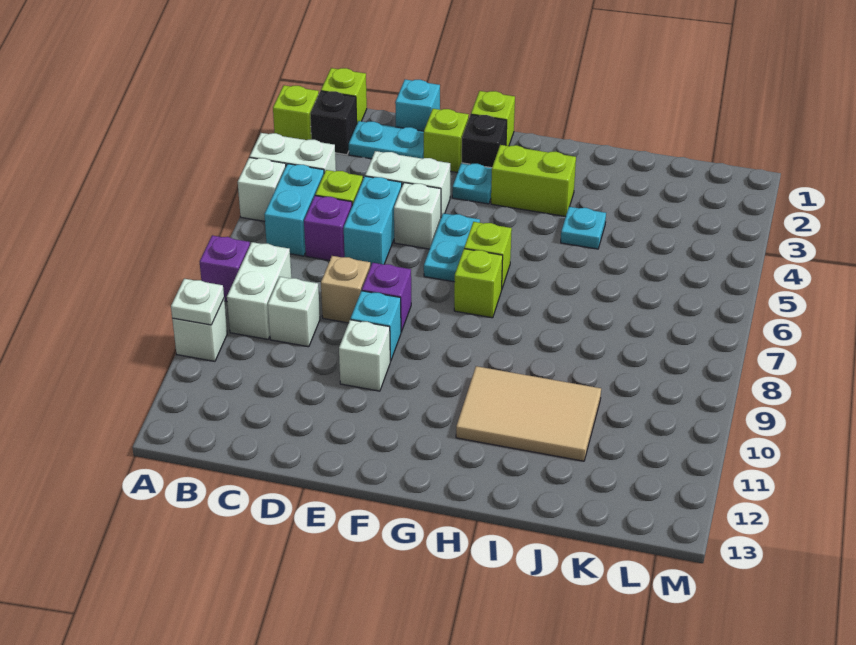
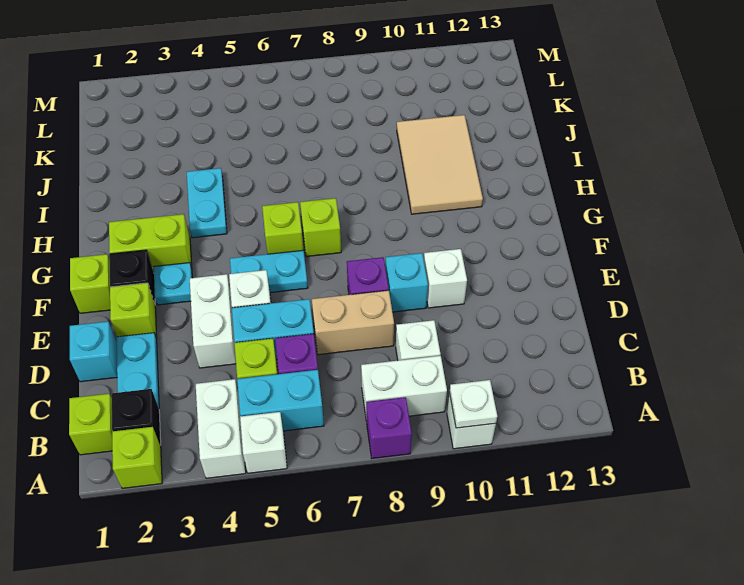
tan brick D8 level 1 -> tan brick D7:D8 level 1
lime brick G3:H3 level 1 -> lime brick G2:G3 level 1
cyan plate I4 level 1 -> cyan plate H4:I4 level 1

